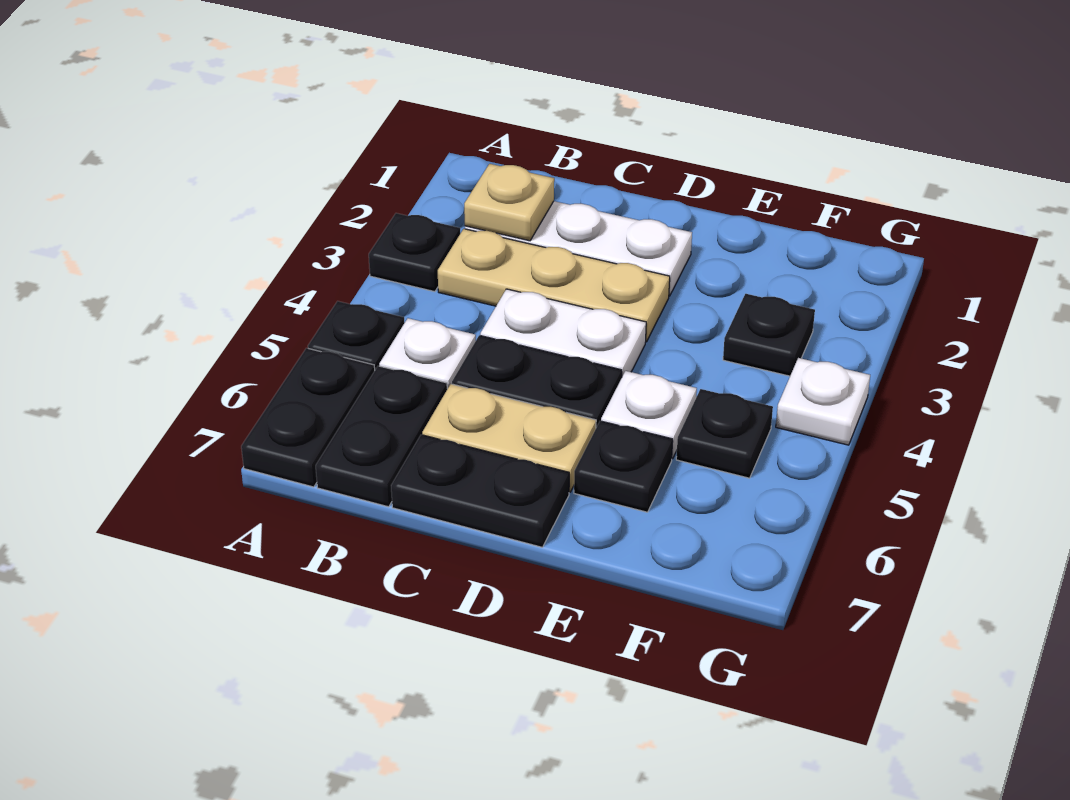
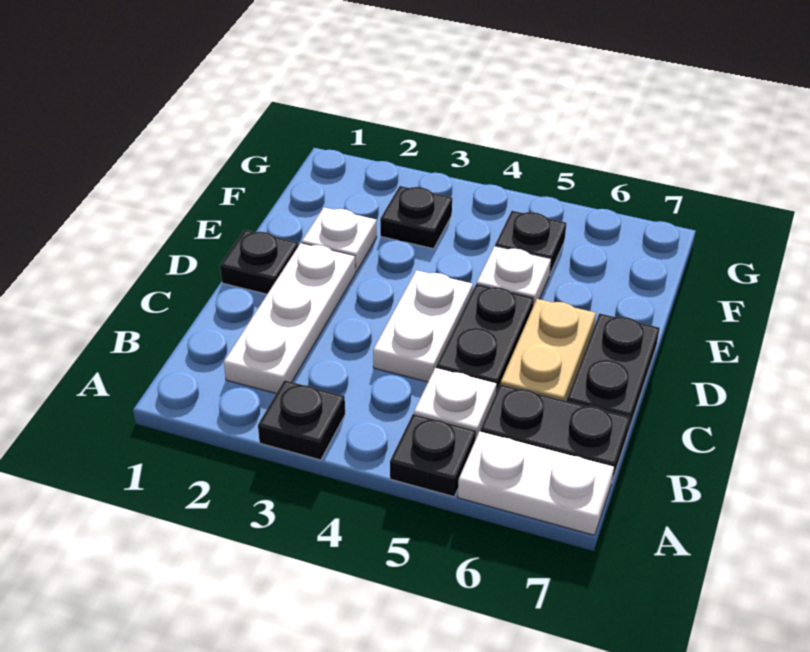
black plate A6:A7 level 1 -> white plate A6:A7 level 1
tan plate B2 level 2 -> none
tan plate B3:D3 level 1 -> none
black plate E6 level 1 -> black plate D1 level 1
white plate G4 level 1 -> white plate E2 level 1

